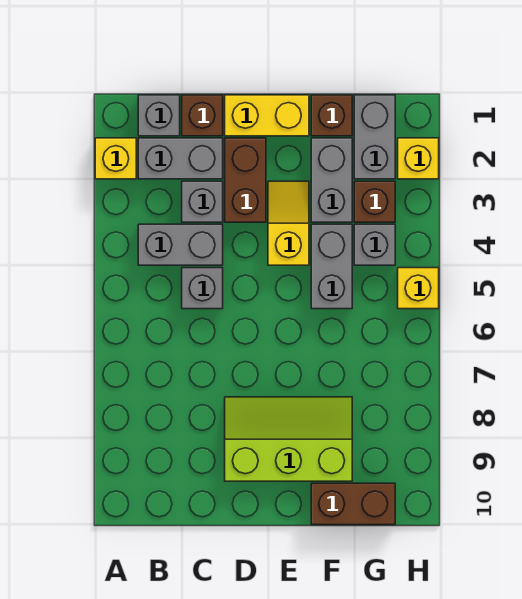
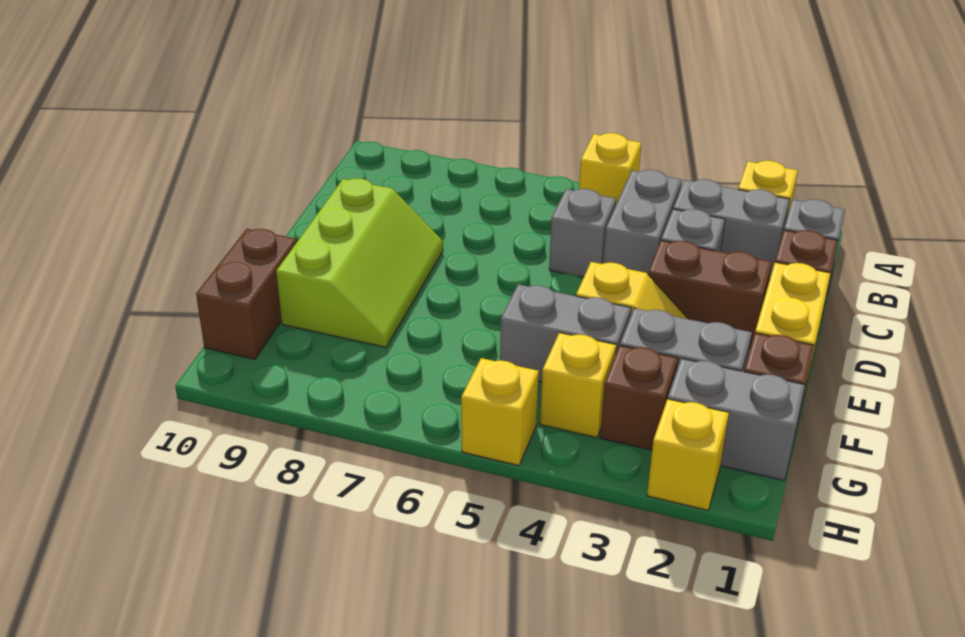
none -> yellow brick A5 level 1
grey brick B2:C2 level 1 -> grey brick B2:B3 level 1
grey brick G4 level 1 -> yellow brick G4 level 1

